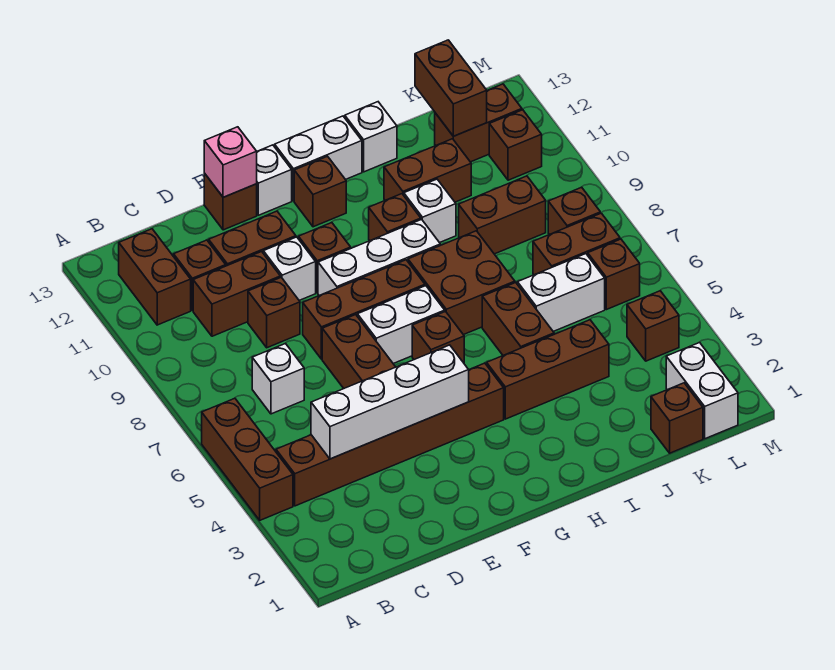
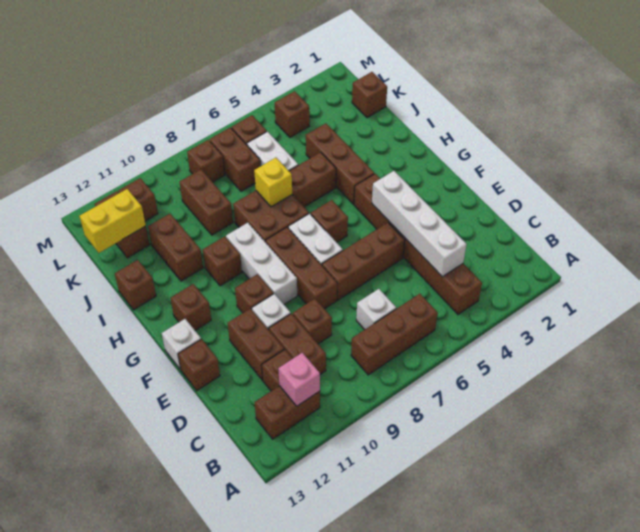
brown brick A4:A6 level 1 -> brown brick B6:B8 level 1
pink brick E13 level 2 -> pink brick B11 level 2
white brick G13:H13 level 1 -> none
none -> yellow brick I7 level 2
white brick I10 level 1 -> none
white brick I13 level 1 -> brown brick I13 level 1
brown brick K12:K13 level 2 -> yellow brick K12:K13 level 2
white brick L1:L2 level 1 -> none

